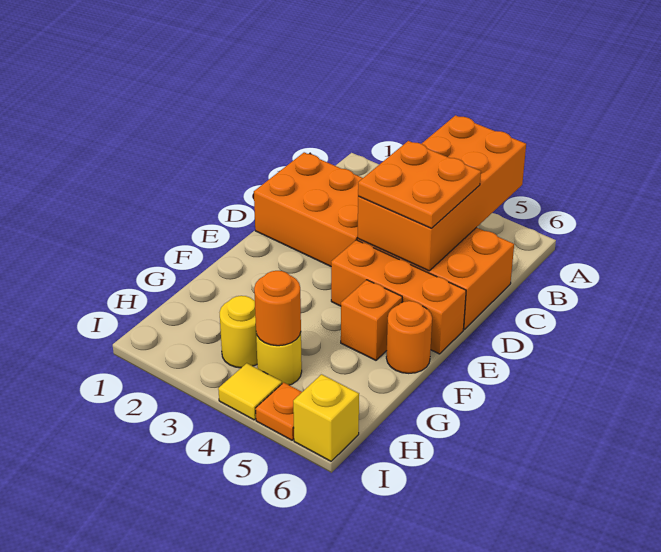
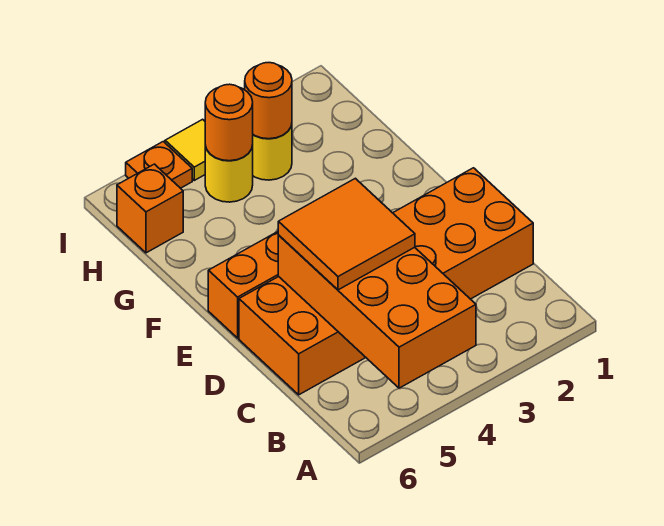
orange plate C4:D5 level 3 -> orange tile C4:D5 level 3
orange brick F5 level 1 -> orange brick H6 level 1
orange round brick F6 level 1 -> orange round brick H3 level 2
yellow brick I6 level 1 -> none

